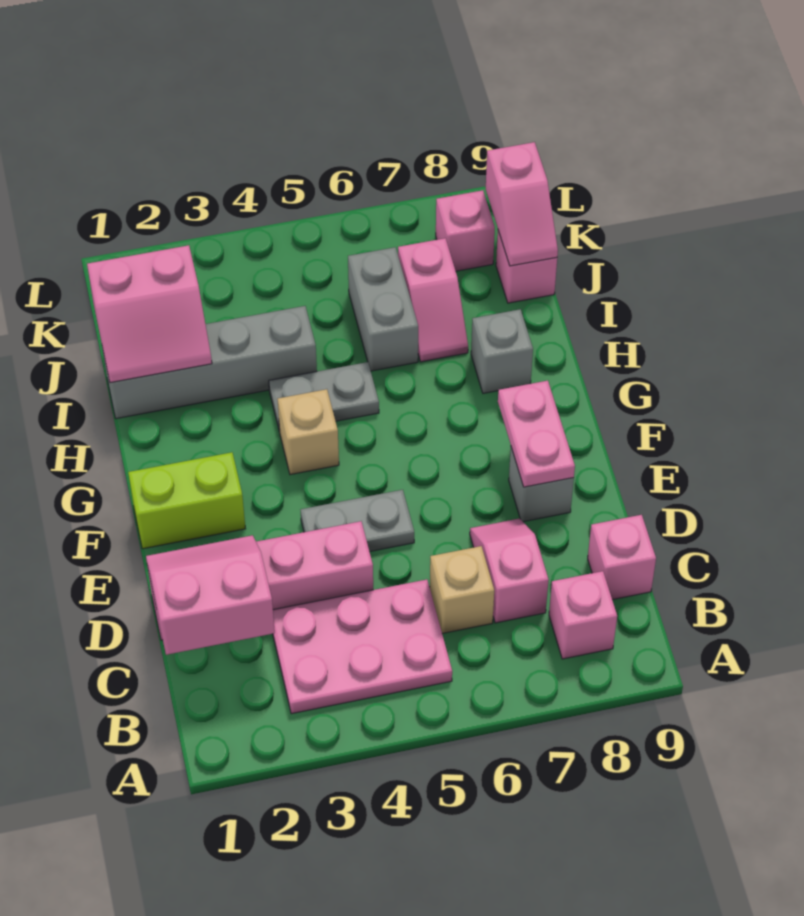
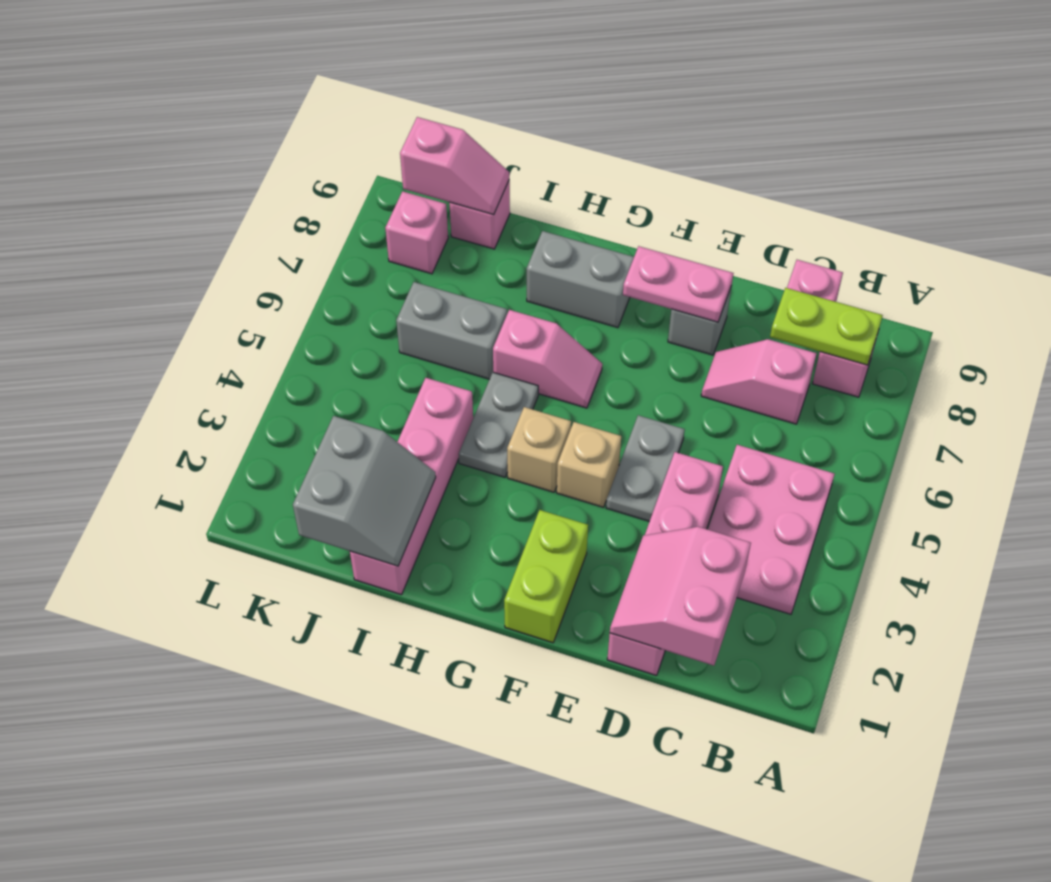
none -> lime plate B8:C8 level 2
tan brick C6 level 1 -> tan brick F4 level 1
grey brick H8 level 1 -> grey brick G8:H8 level 1
grey brick I1:I4 level 1 -> pink brick I1:I4 level 1
pink slope I1:J2 level 2 top J -> grey slope I1:J2 level 2 top J
pink slope I7:J7 level 1 top J -> pink slope G6:H6 level 1 top H

